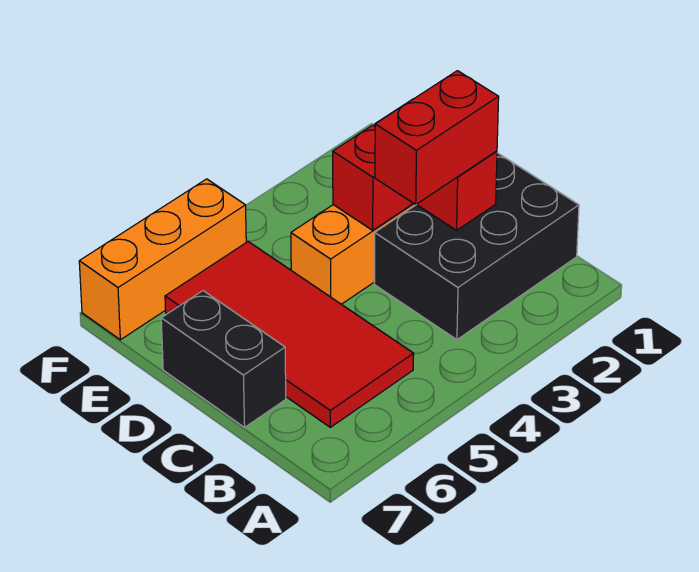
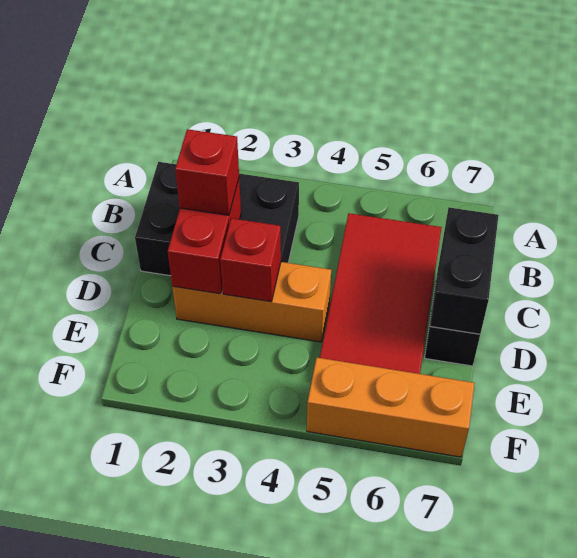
red brick C2:C3 level 3 -> red brick C2 level 3
none -> black brick C7:D7 level 2

